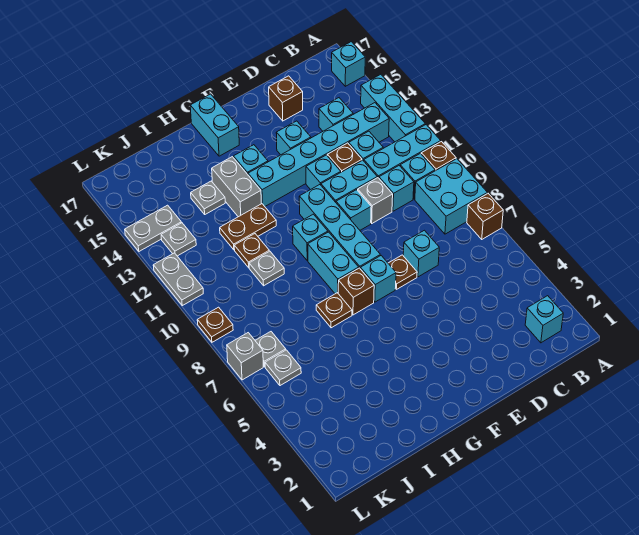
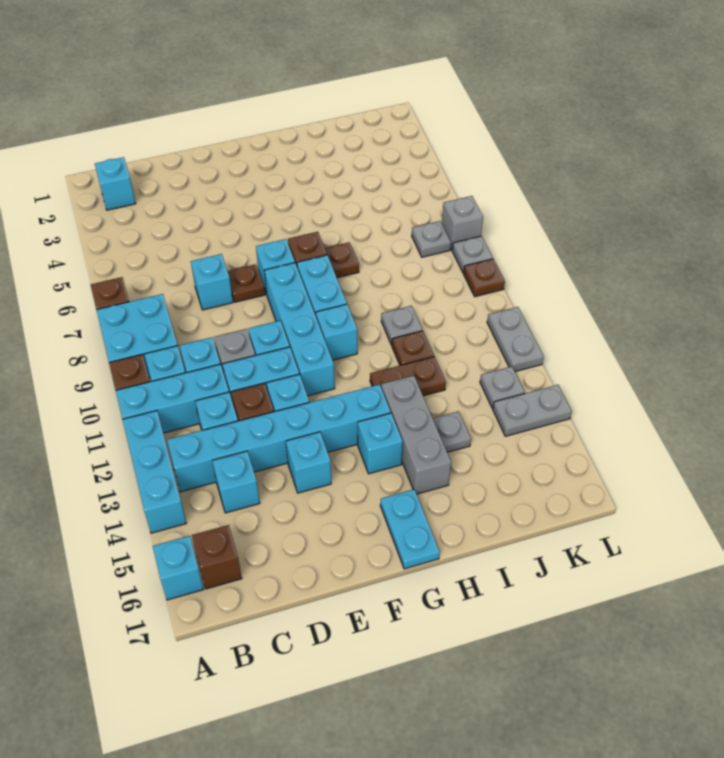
brown brick D16 level 1 -> brown brick B16 level 1
cyan brick G16:G17 level 1 -> cyan plate G16:G17 level 1
grey brick H13:H14 level 1 -> grey brick H13:H15 level 1
grey plate K6 level 1 -> grey plate L8 level 1

